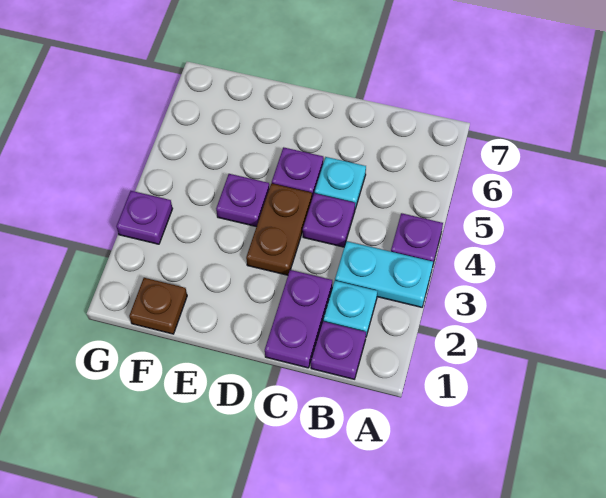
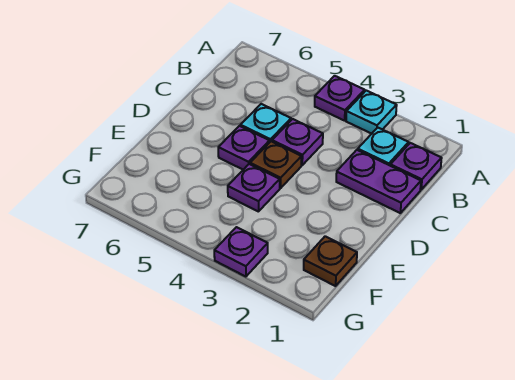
cyan plate A3:B3 level 1 -> cyan plate A3 level 1
brown plate D3:D4 level 1 -> brown plate D4 level 1

